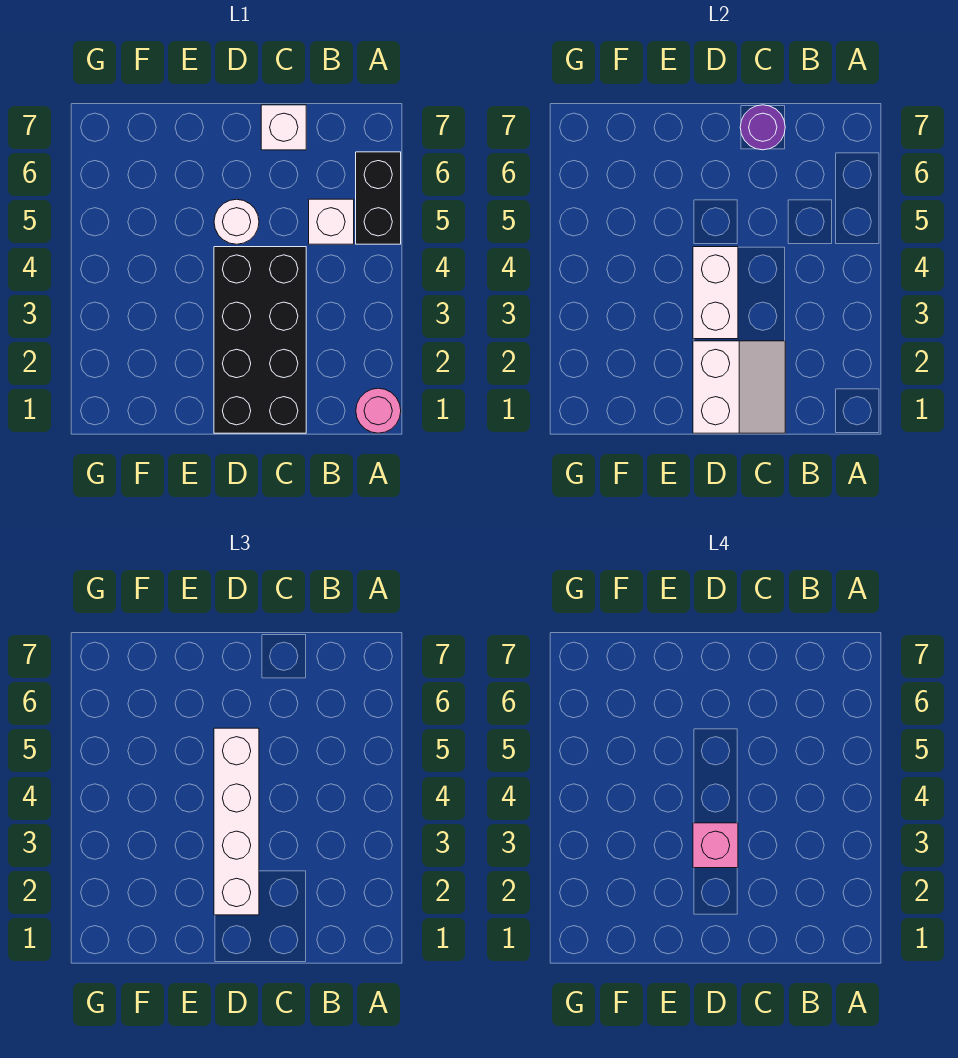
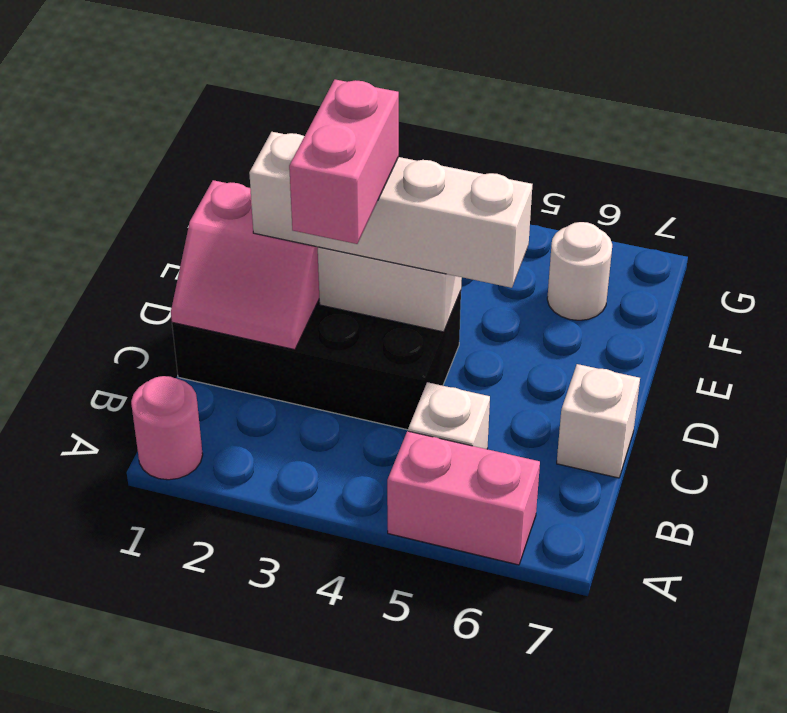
black brick A5:A6 level 1 -> pink brick A5:A6 level 1
white slope C1:D2 level 2 top D -> pink slope C1:D2 level 2 top D
purple round brick C7 level 2 -> none
pink brick D3 level 4 -> pink brick C3:D3 level 4
white round brick D5 level 1 -> white round brick F6 level 1

